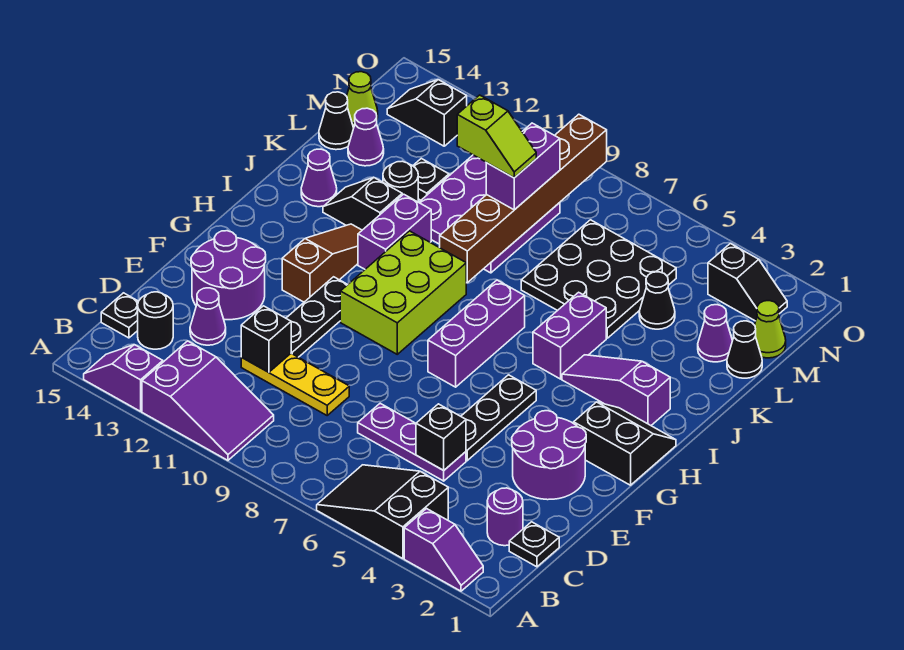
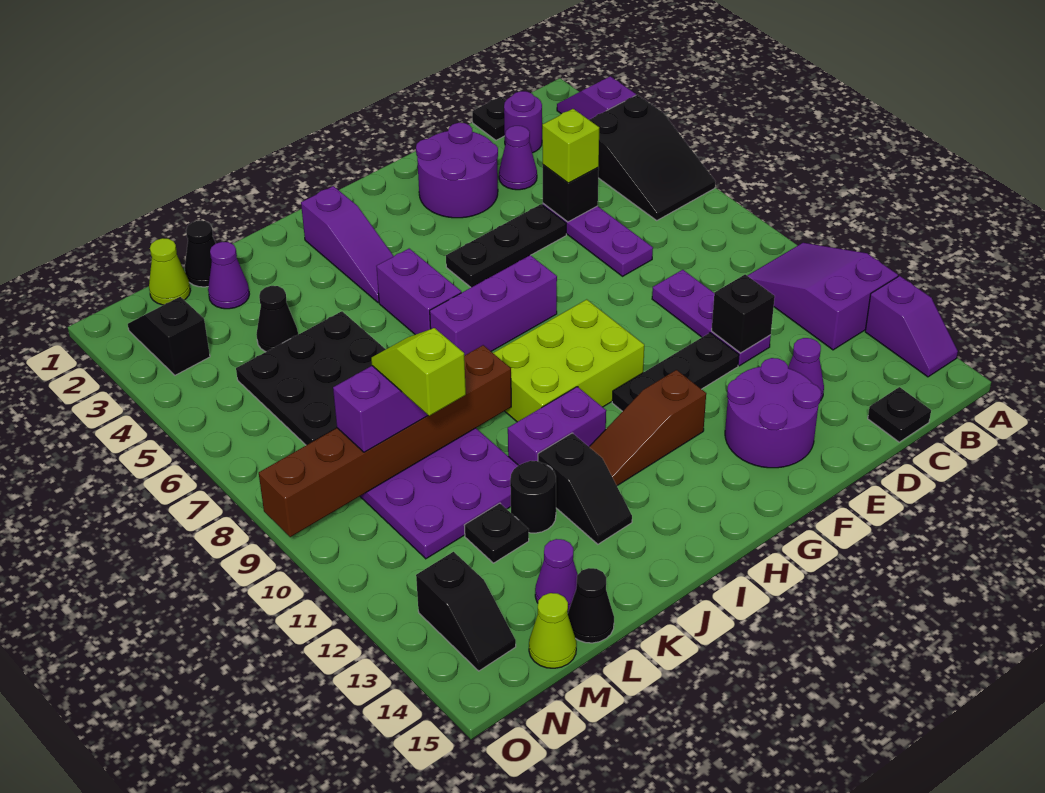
black round brick C14 level 1 -> none
none -> lime brick D5 level 3
yellow plate D9:D11 level 1 -> purple plate D9:D11 level 1
black slope G1:H2 level 1 top G -> none
purple brick I5:J5 level 1 -> purple brick I5:I6 level 1
purple cone J14 level 1 -> purple cone D3 level 1

